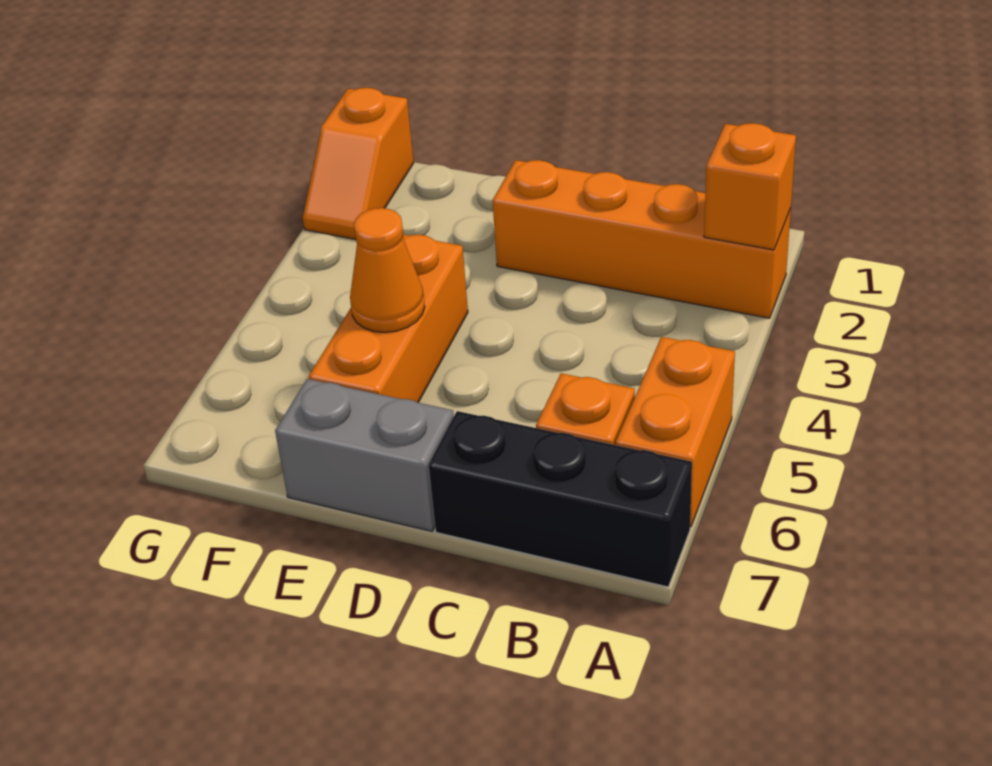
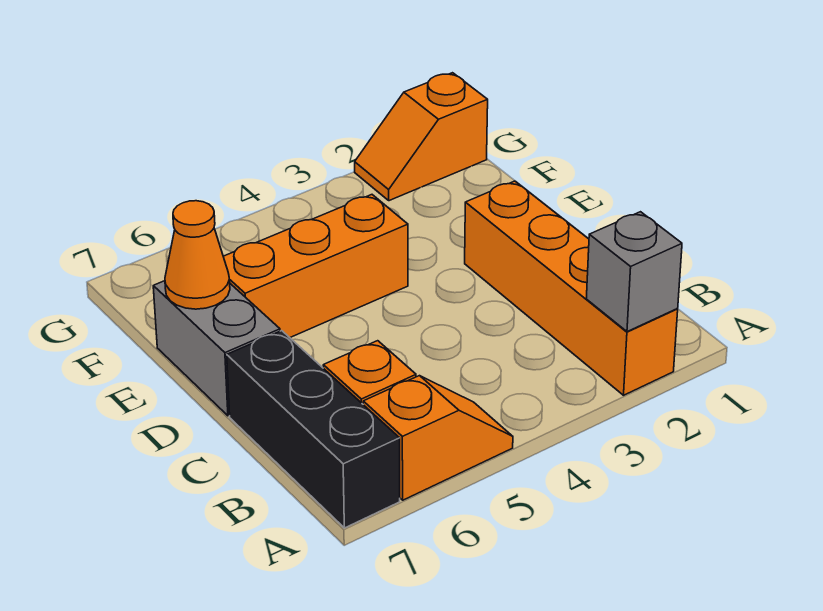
orange brick A2 level 2 -> grey brick A2 level 2
orange brick A5:A6 level 1 -> orange slope A5:A6 level 1 top 6
orange cone E5 level 2 -> orange cone E7 level 2

